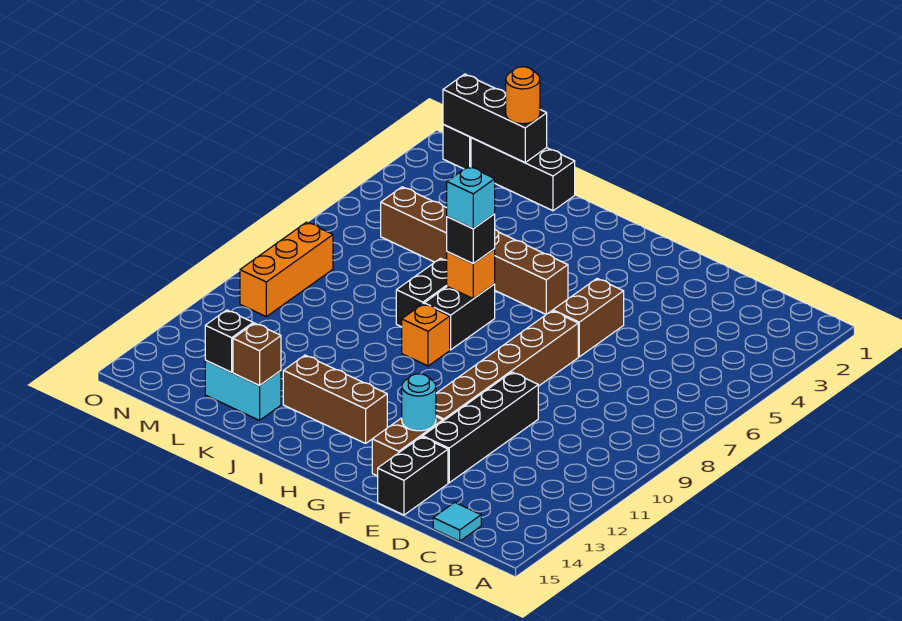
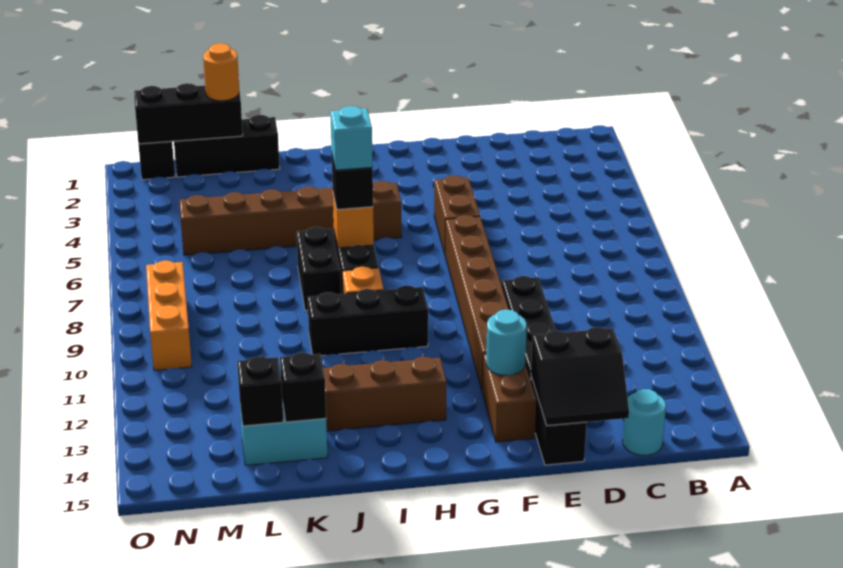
cyan tile C15 level 1 -> cyan round brick C15 level 1
none -> black slope D14:E15 level 2 top 14
none -> black brick H10:J10 level 1
brown brick K14 level 2 -> black brick K14 level 2

